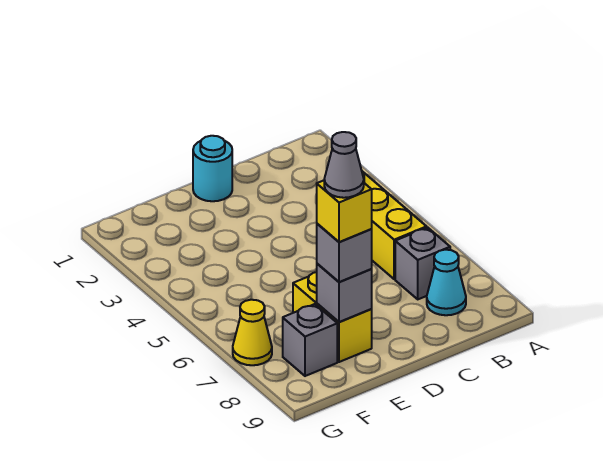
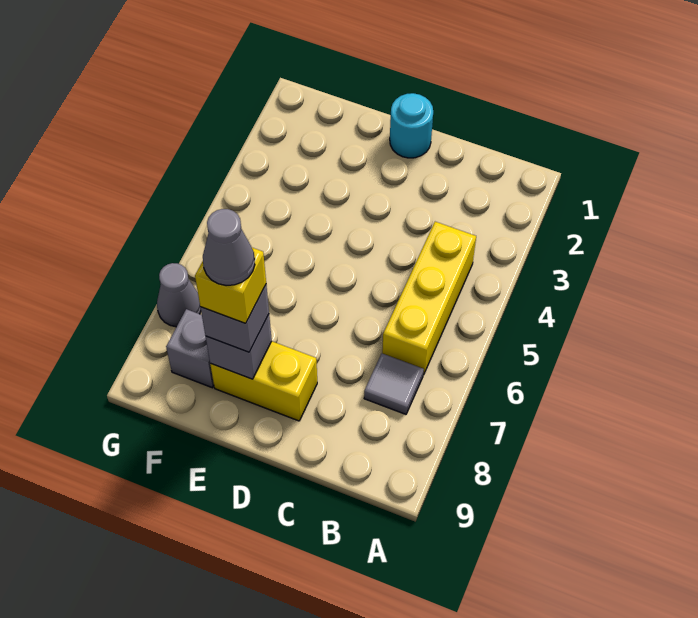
grey brick B7 level 1 -> grey tile B7 level 1
cyan cone B8 level 1 -> none
yellow brick E7:E8 level 1 -> yellow brick D8:E8 level 1
yellow cone G7 level 1 -> grey cone G7 level 1

